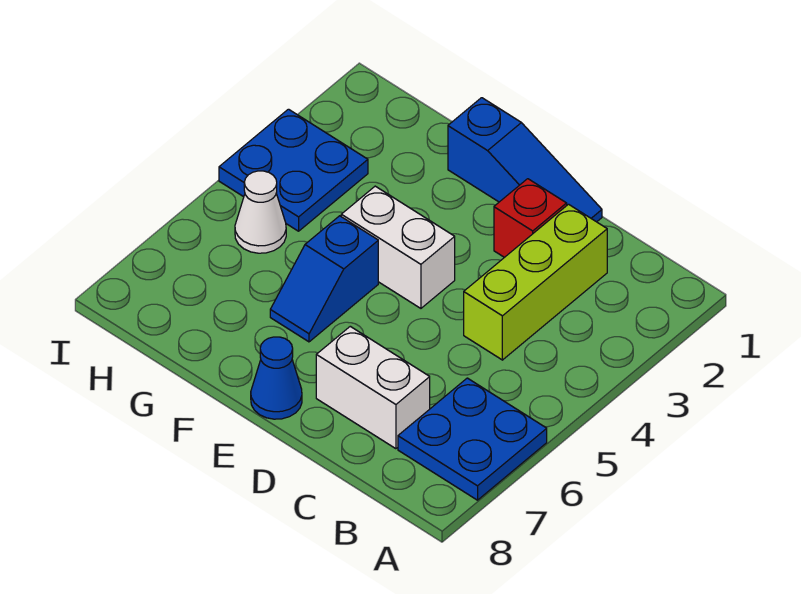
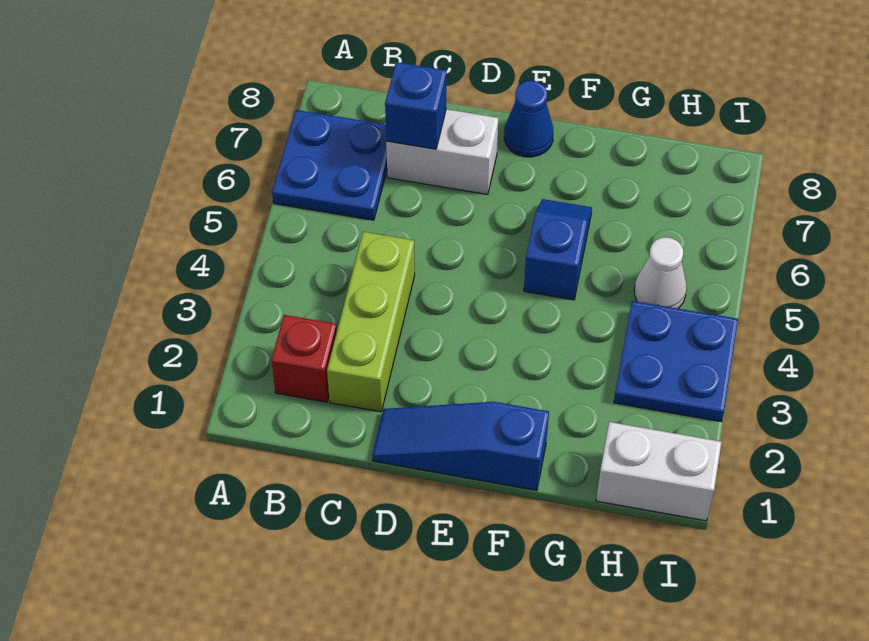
none -> blue brick C7 level 2
red brick D2 level 1 -> red brick B2 level 1
white brick E4:F4 level 1 -> white brick H1:I1 level 1

